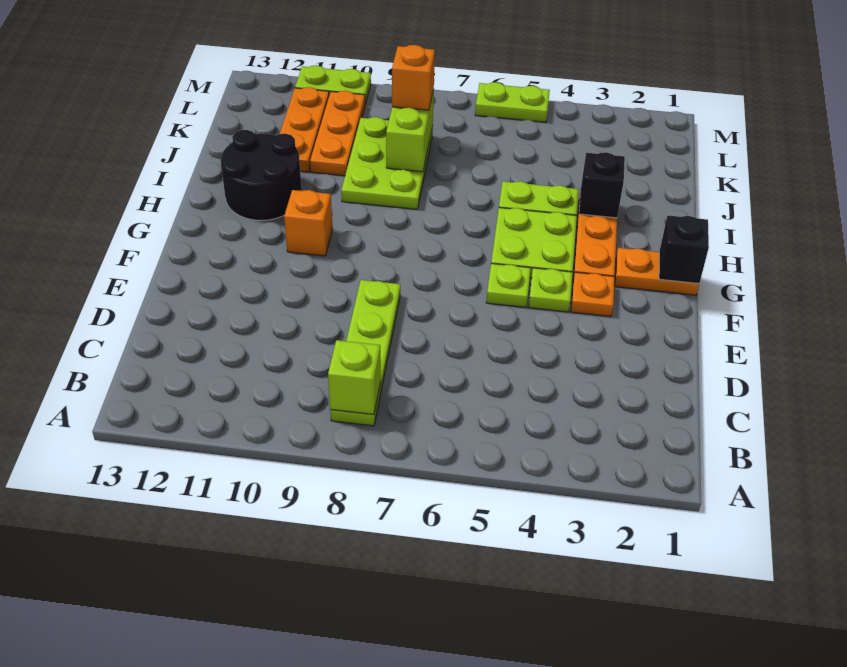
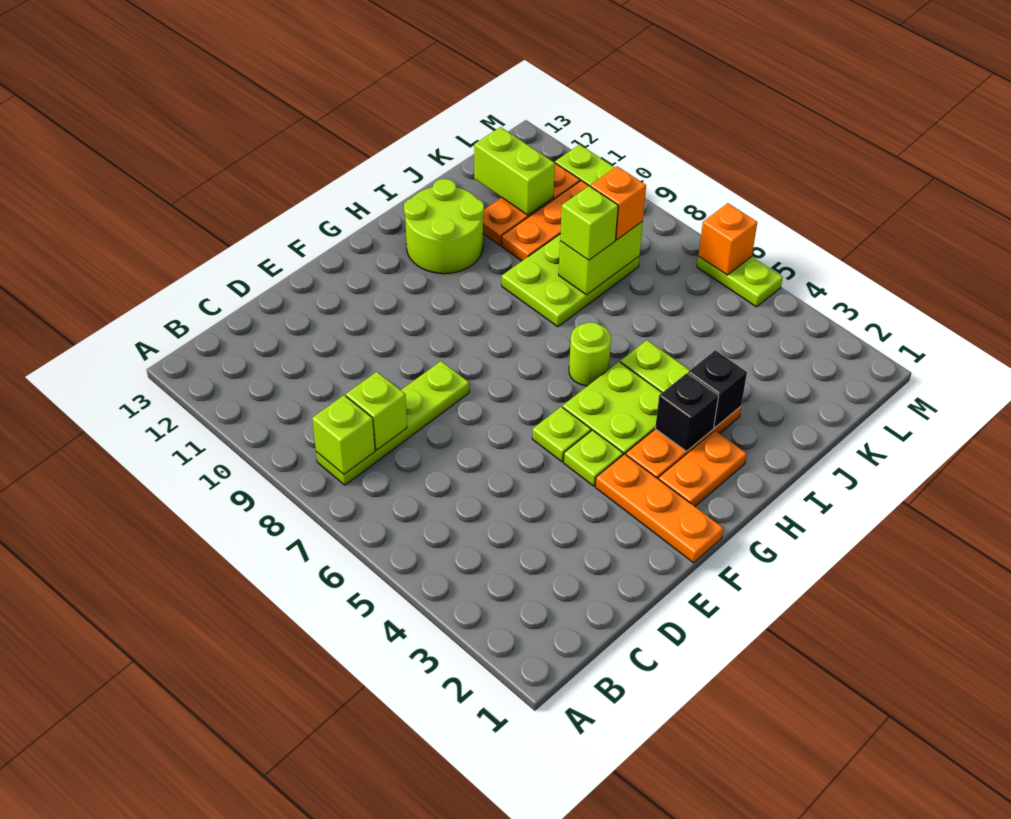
none -> lime brick C8 level 2
orange plate F3 level 1 -> orange plate F1:F3 level 1
orange plate G1:G2 level 1 -> orange plate G2:H2 level 1
black brick G1 level 2 -> black brick H3 level 2
orange brick G10 level 1 -> orange brick M6 level 2
none -> lime round brick H6 level 1
black round brick H11:I12 level 1 -> lime round brick H11:I12 level 1
none -> lime brick J8 level 3
none -> lime brick K11:K12 level 2

